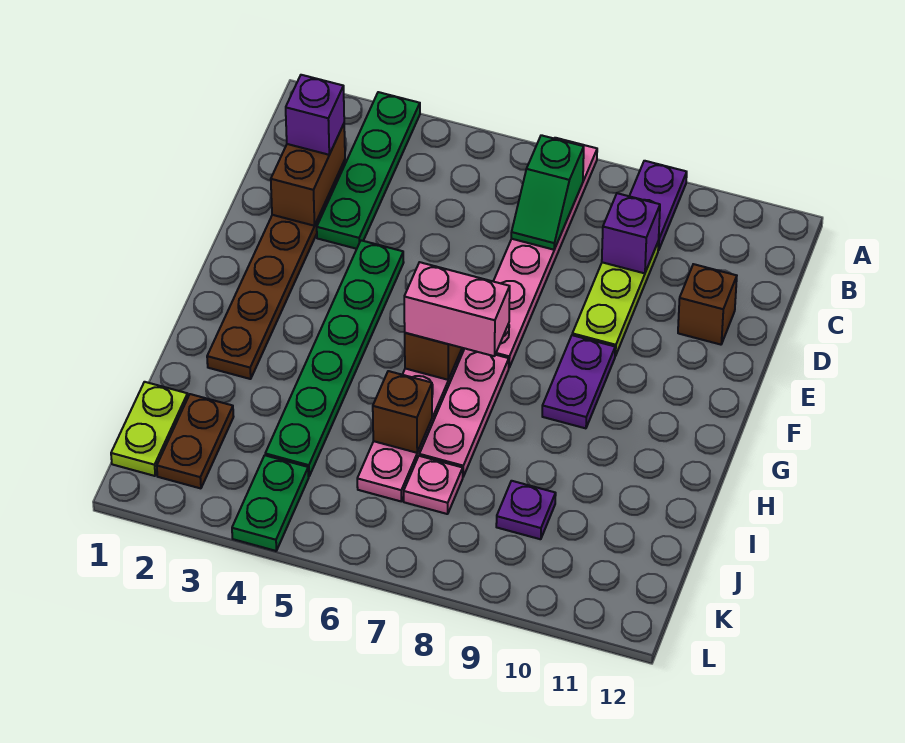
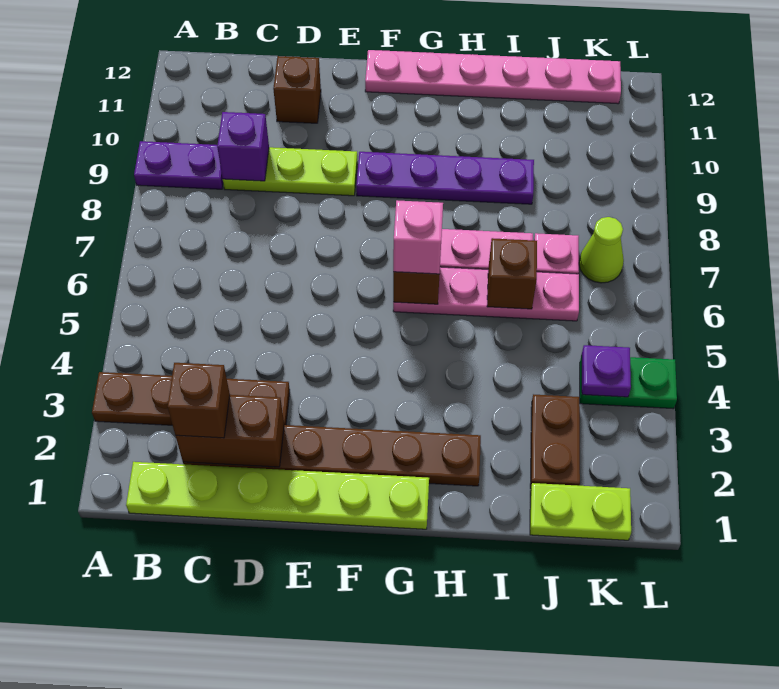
green plate A3:D3 level 1 -> brown plate A3:D3 level 1
pink plate A7:F7 level 1 -> pink plate F12:K12 level 1
none -> lime plate B1:G1 level 1
green slope B7:C7 level 2 top B -> none
purple brick C2 level 3 -> brown brick C2 level 3
green plate E4:J4 level 1 -> none
purple plate F9:G9 level 1 -> purple plate F9:I9 level 1
pink brick G6:G7 level 3 -> pink brick G6 level 3
brown plate J2:K2 level 1 -> brown plate J2:J3 level 1
purple plate J9 level 1 -> purple plate K4 level 2
none -> lime cone K7 level 1

